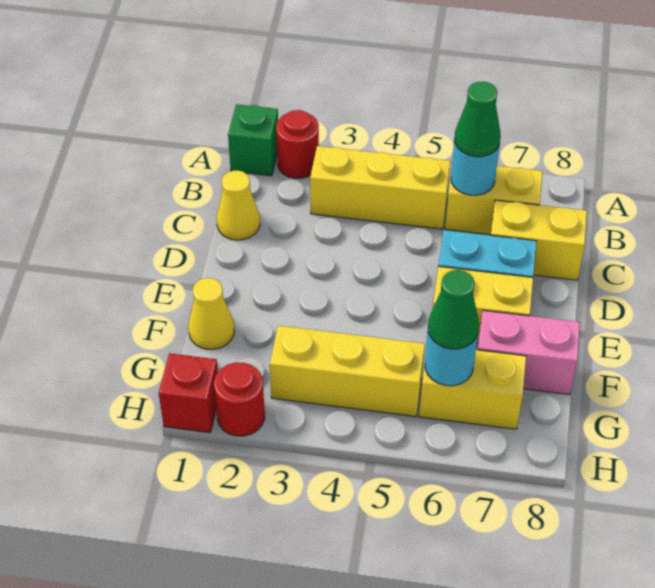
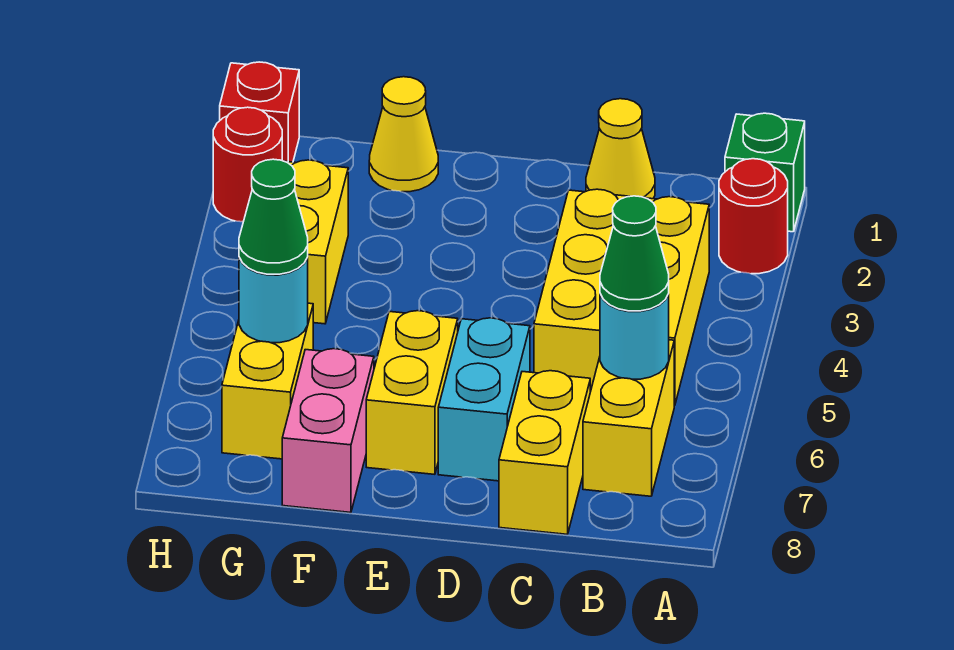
yellow brick B3:B5 level 1 -> yellow brick B3:C5 level 1
yellow brick G3:G5 level 1 -> yellow brick G3:G4 level 1

